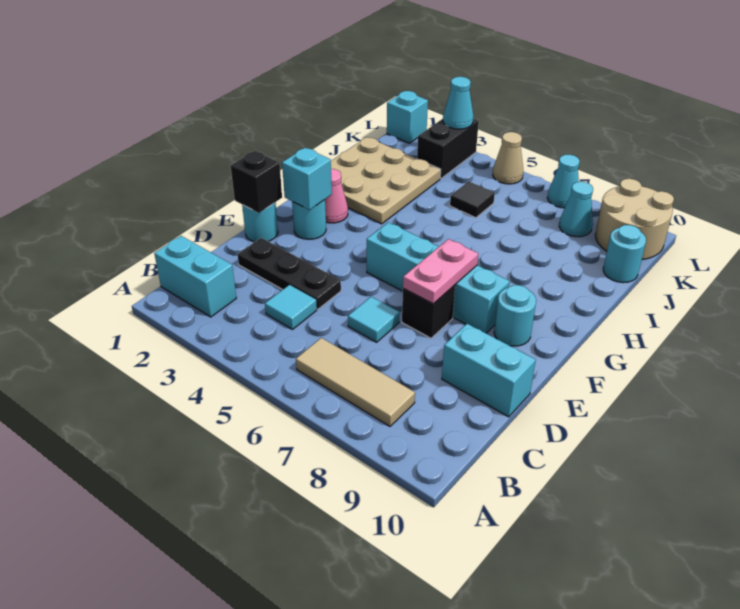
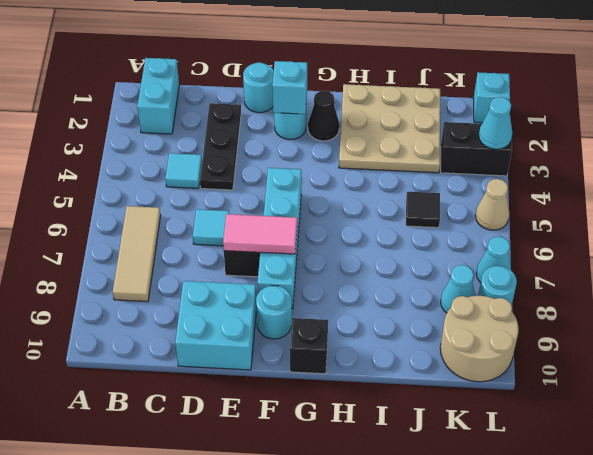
cyan brick D9:D10 level 1 -> cyan brick D9:E10 level 1
black brick E1 level 2 -> black brick G10 level 1
pink plate E7:F7 level 2 -> pink tile E7:F7 level 2
pink cone G2 level 1 -> black cone G2 level 1
cyan round brick J10 level 1 -> cyan round brick L8 level 1

